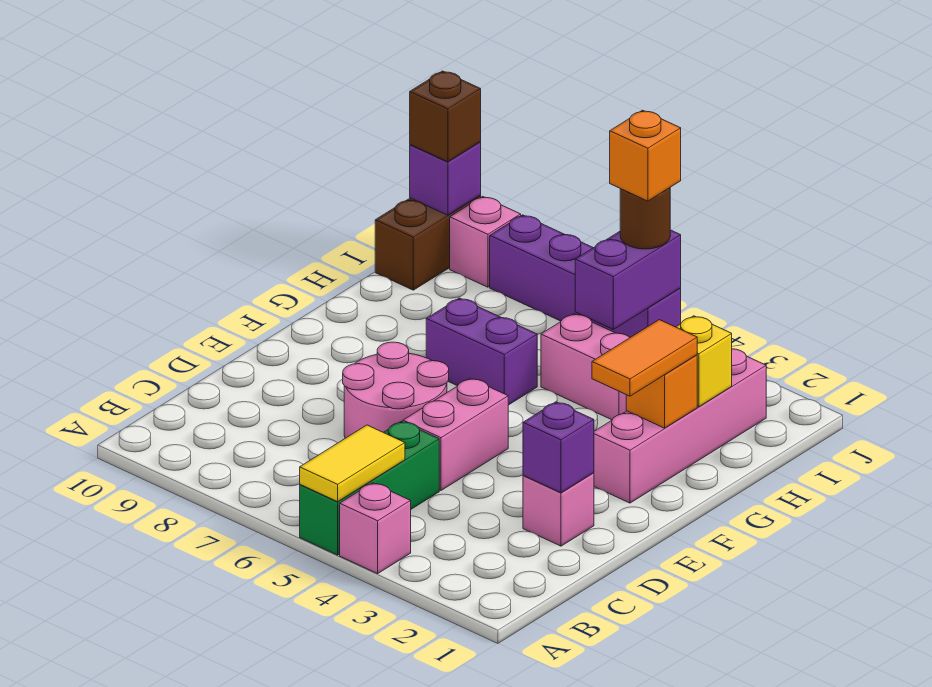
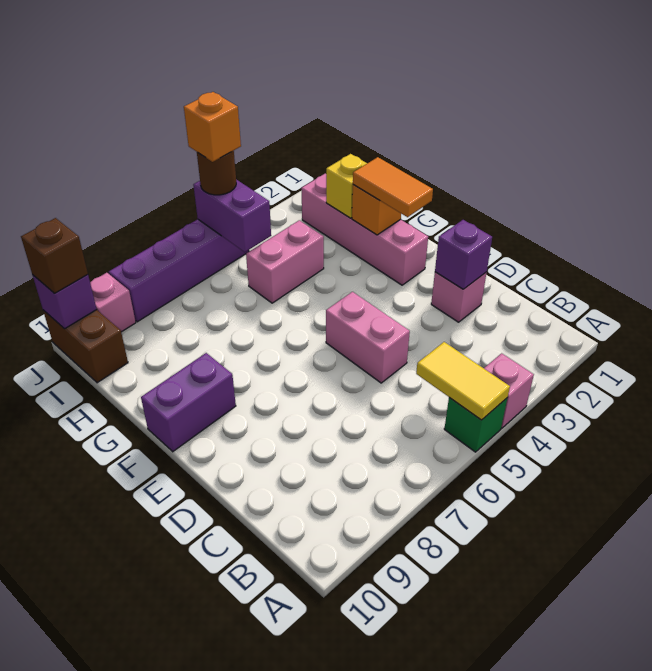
green brick A5:C5 level 1 -> green brick A5 level 1
pink round brick D6:E7 level 1 -> none
purple brick G6:G7 level 1 -> purple brick F9:F10 level 1

